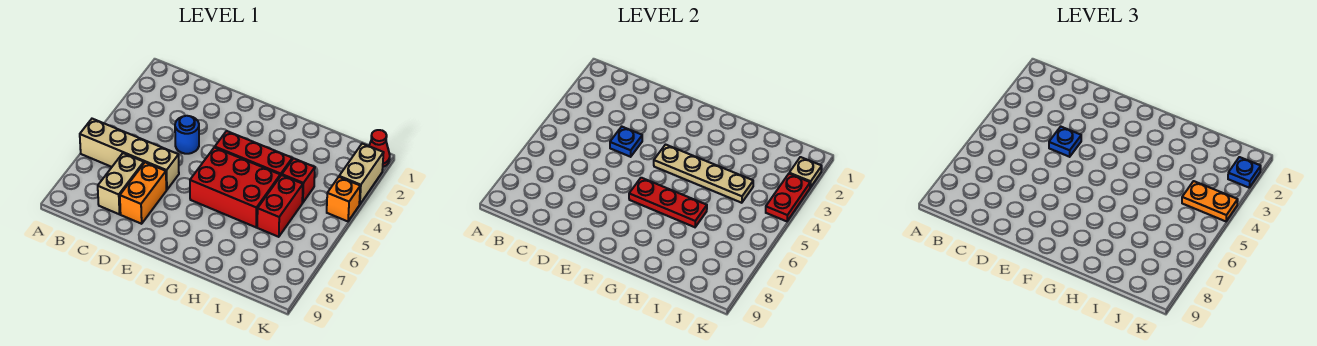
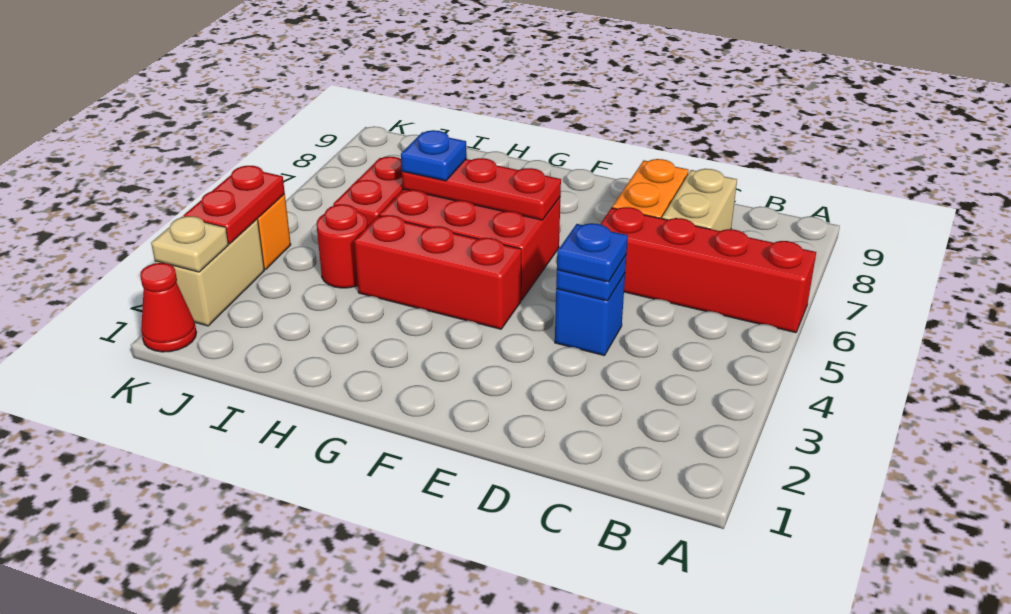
tan brick A6:D6 level 1 -> red brick A6:D6 level 1
blue round brick D4 level 1 -> blue brick D4 level 1
tan plate F4:I4 level 2 -> none
red brick I4 level 1 -> red round brick I4 level 1
orange plate J4:K4 level 3 -> none
blue plate K2 level 3 -> blue plate H6 level 3

